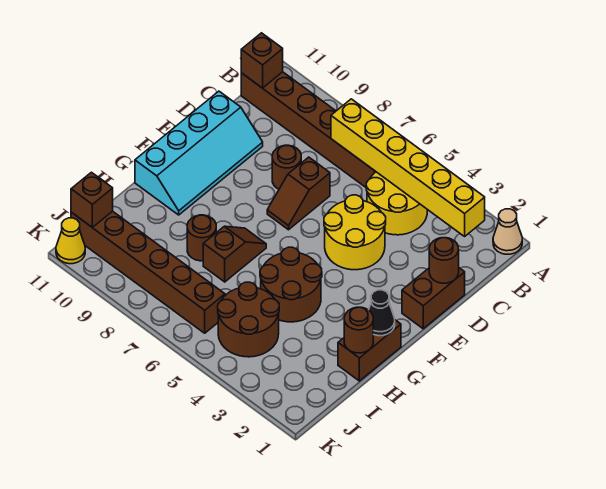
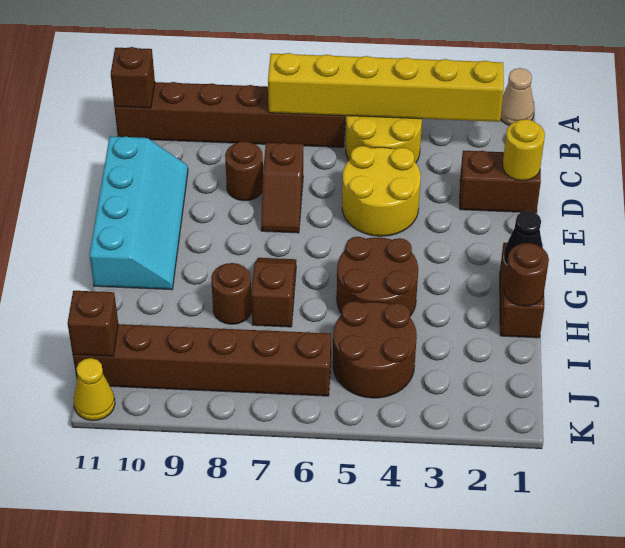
brown brick D1:E1 level 1 -> brown brick D1:D2 level 1
brown round brick D1 level 2 -> yellow round brick D1 level 2

